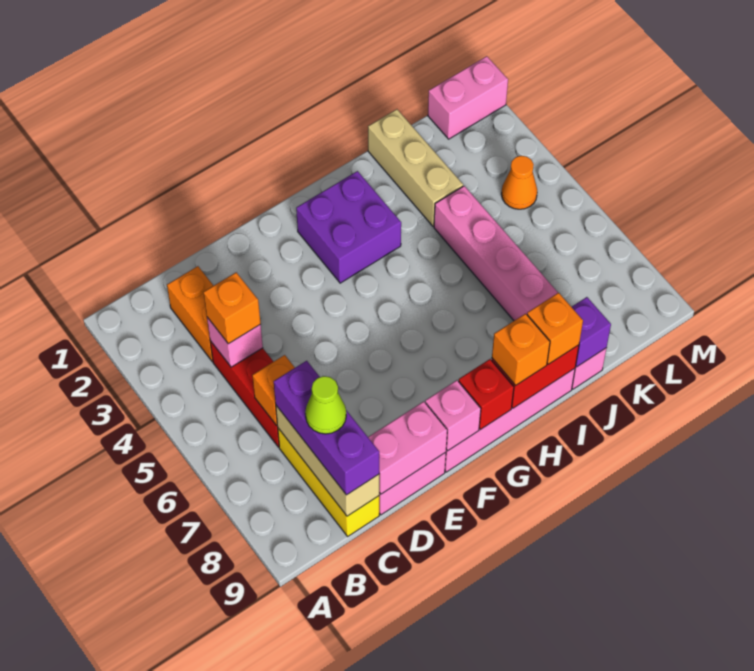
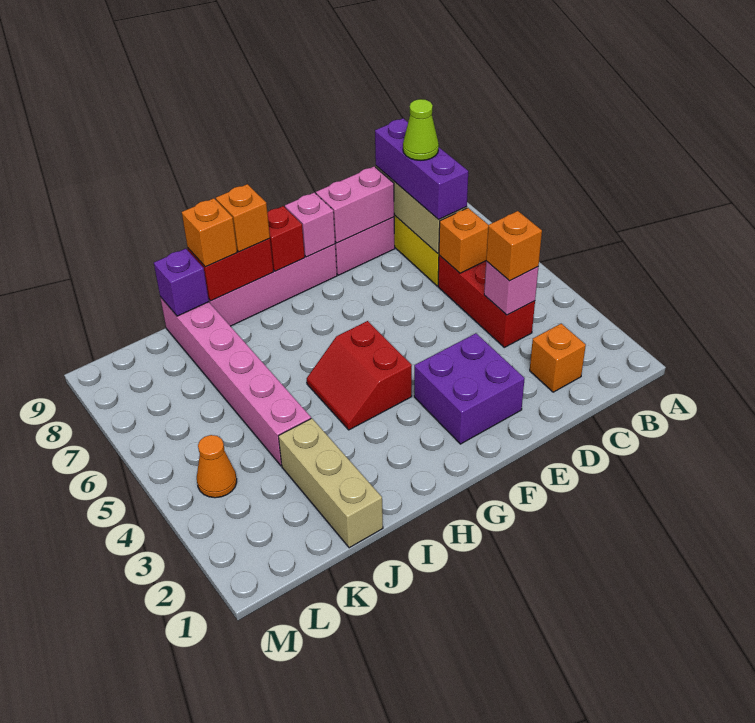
orange brick C2:C3 level 1 -> orange brick C2 level 1
purple brick G2:H3 level 1 -> purple brick E2:F3 level 1
none -> red slope G4:H5 level 1 top G
pink brick L1:M1 level 1 -> none

